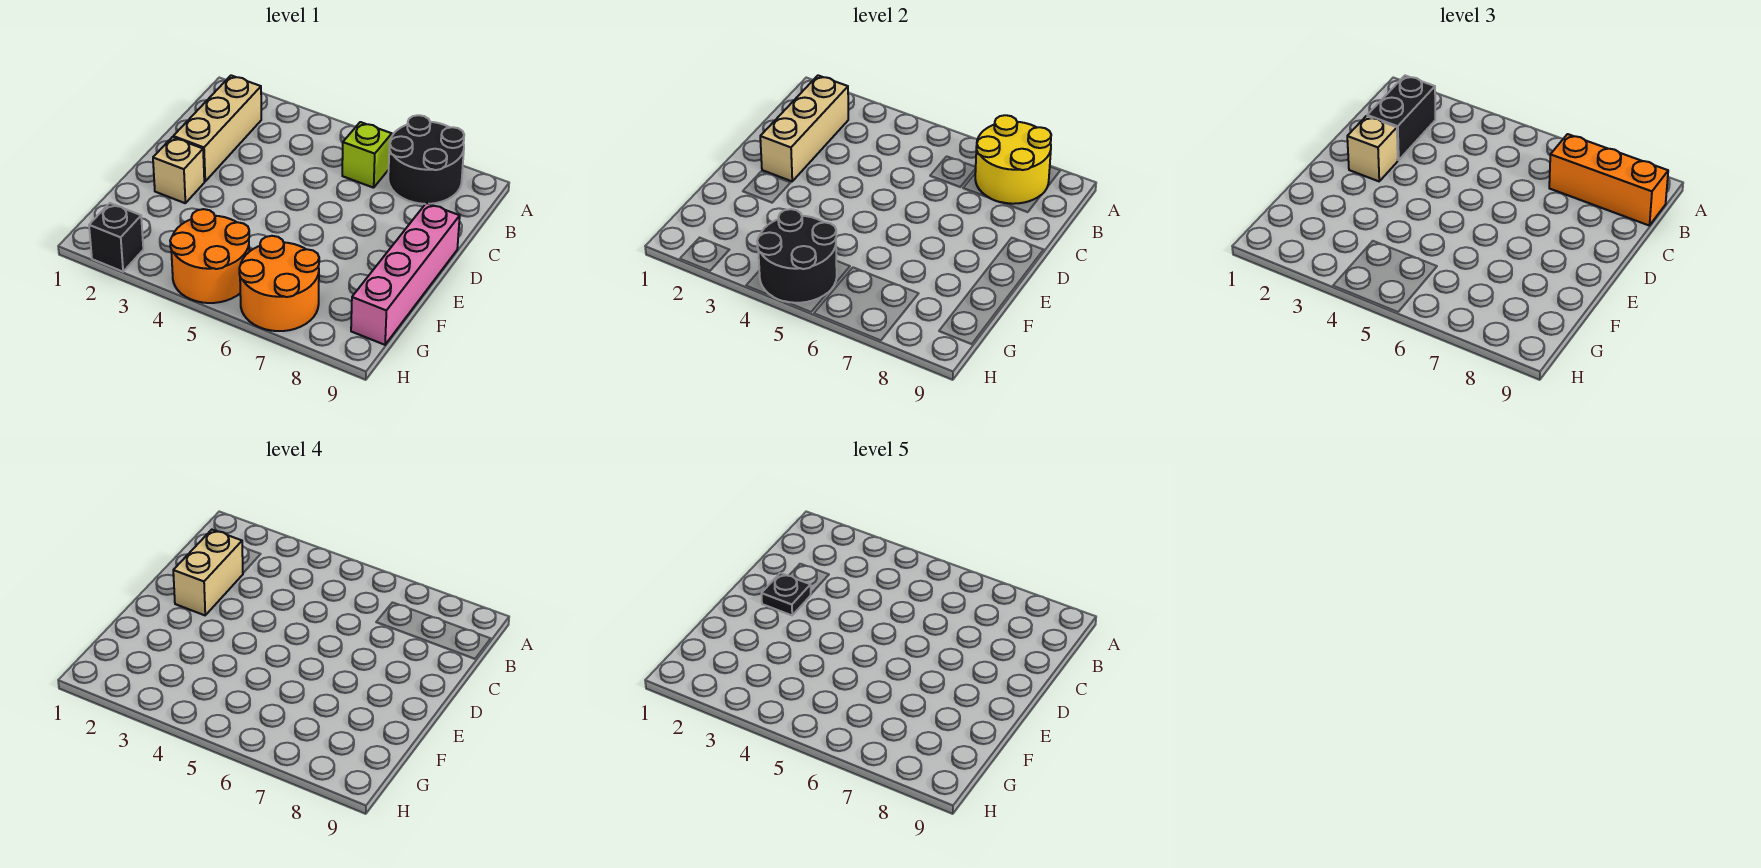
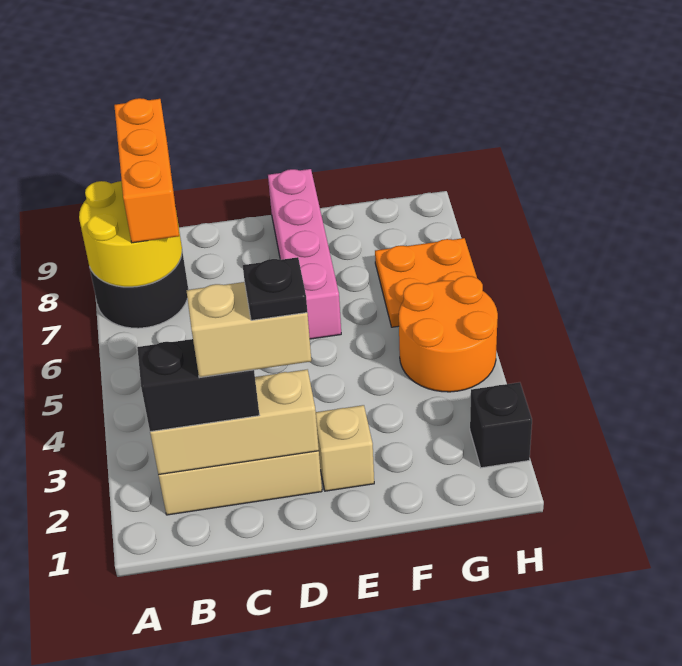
lime brick B6 level 1 -> none
tan brick D2 level 3 -> none
pink brick D9:G9 level 1 -> pink brick E6:E9 level 1
black round brick G4:H5 level 2 -> none
orange round brick G6:H7 level 1 -> orange plate G6:H7 level 1

